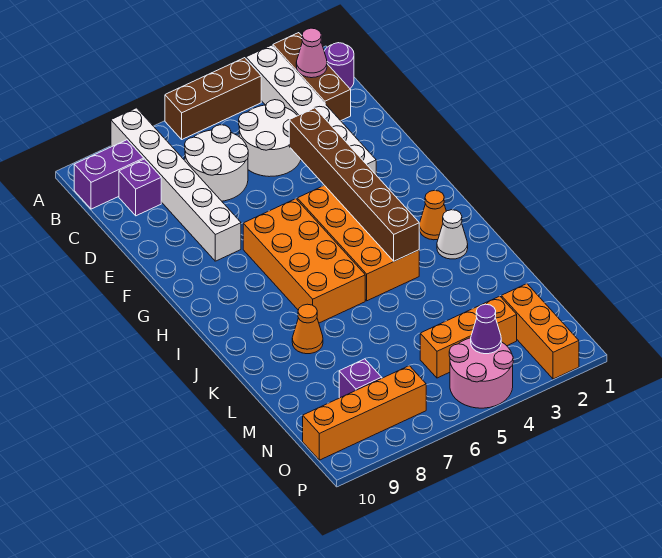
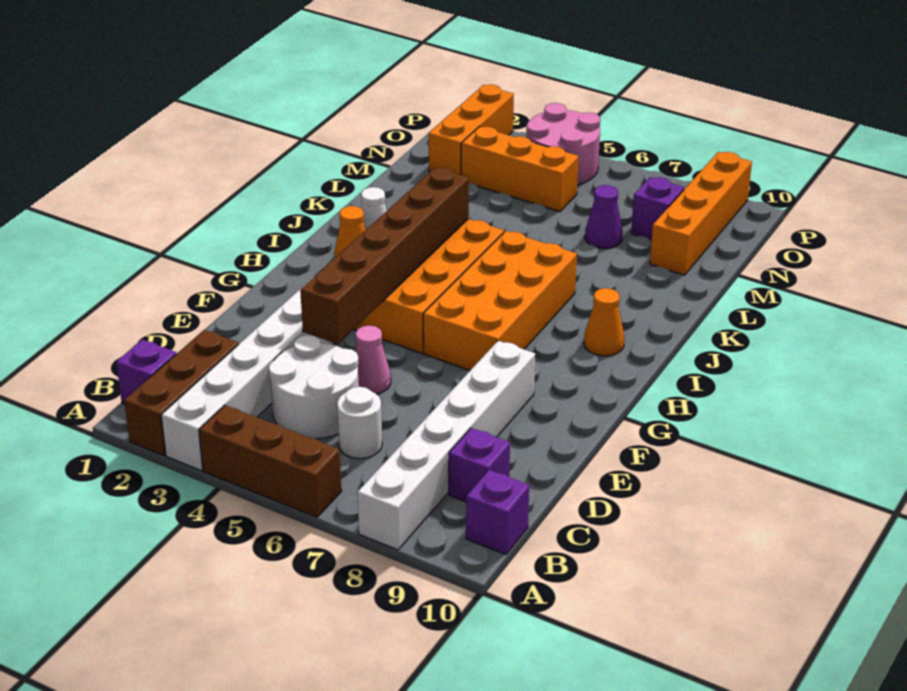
purple round brick B1 level 1 -> purple brick B1 level 1
pink cone B2 level 2 -> pink cone E5 level 1
purple brick B9:B10 level 1 -> purple brick B10 level 1
white round brick C6:D7 level 1 -> white round brick C6 level 1
orange cone K8 level 1 -> orange cone I9 level 1
purple cone O4 level 2 -> purple cone M7 level 1
orange brick O7:O10 level 1 -> orange brick M9:P9 level 1

